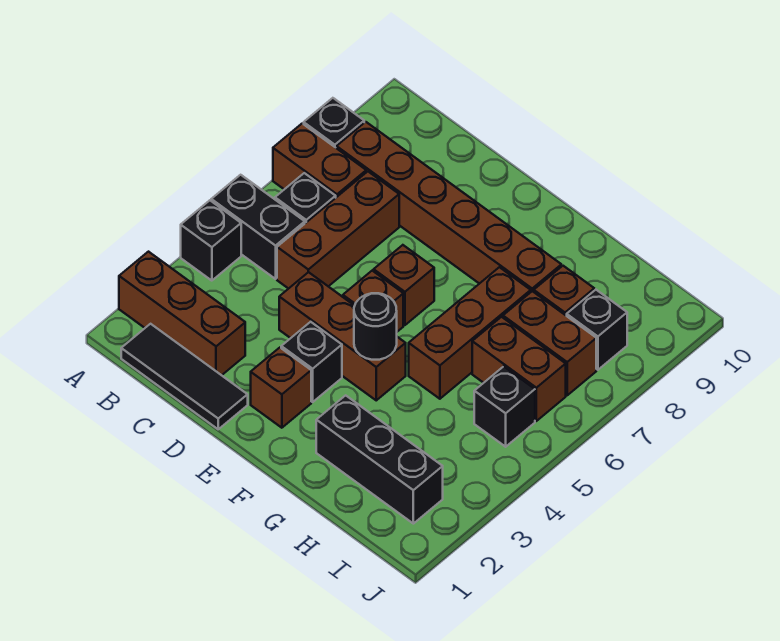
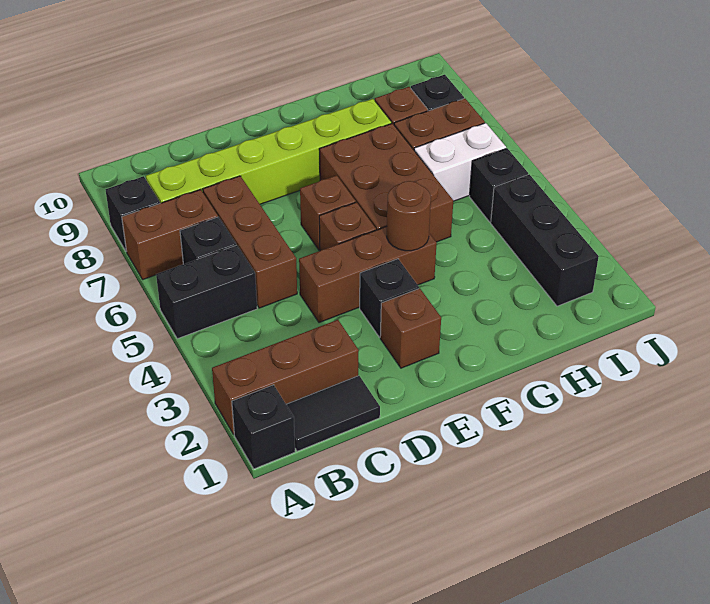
black brick A4 level 1 -> black brick A1 level 1
black tile B1:D1 level 1 -> black tile B1:C1 level 1
brown brick B8:G8 level 1 -> lime brick B8:G8 level 1
black round brick F4 level 2 -> brown round brick F4 level 2
black brick G2:I2 level 1 -> black brick I2:I4 level 1
brown brick G5:G7 level 1 -> brown brick F5:G7 level 1
brown brick H6:I6 level 1 -> white brick H6:I6 level 1

